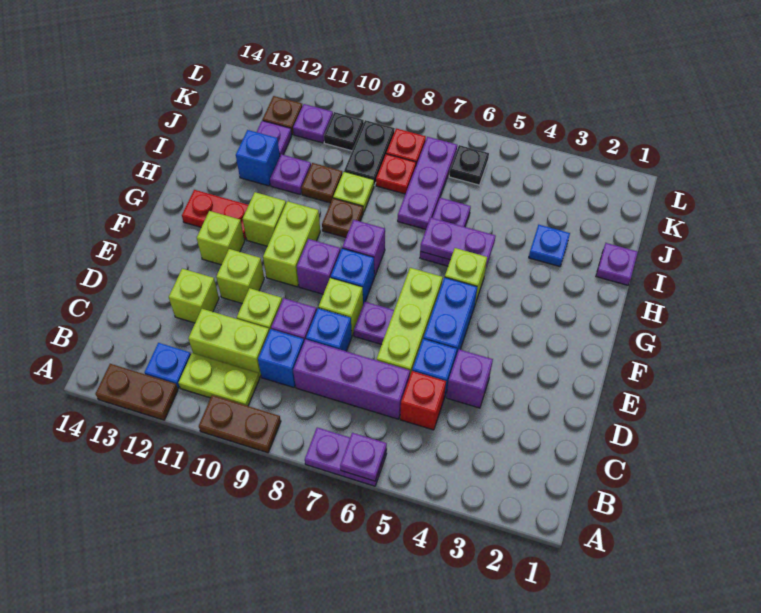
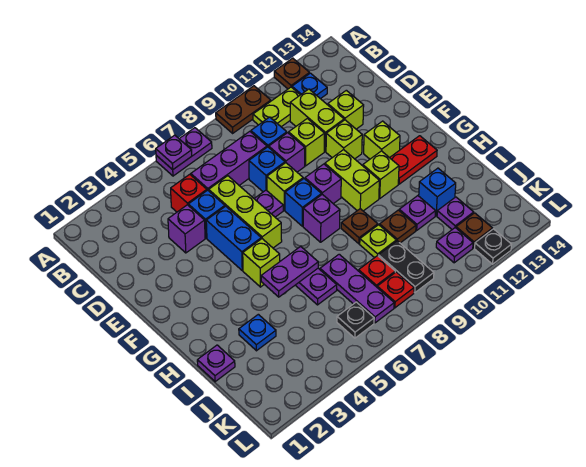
brown plate A12:A13 level 1 -> brown plate A12 level 1
lime brick C10:C11 level 1 -> lime brick C11:D11 level 1
black plate K10 level 1 -> black plate L12 level 1

